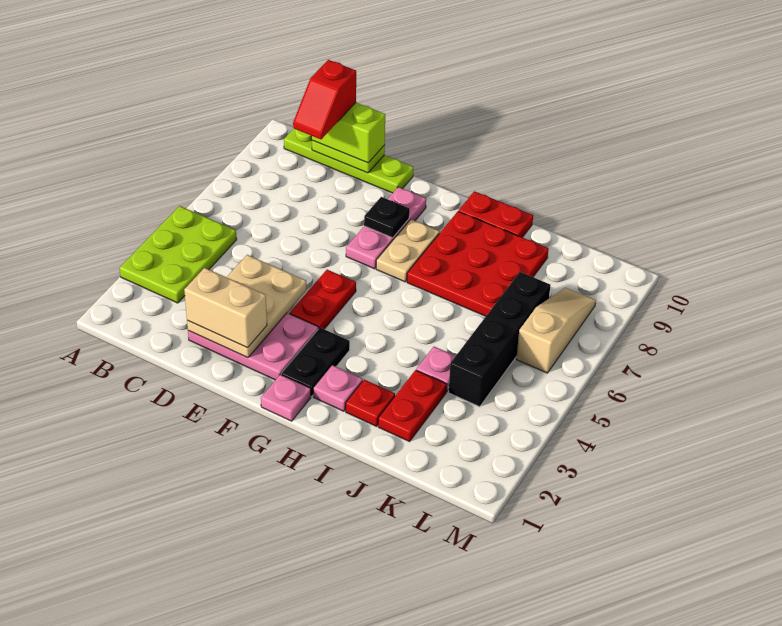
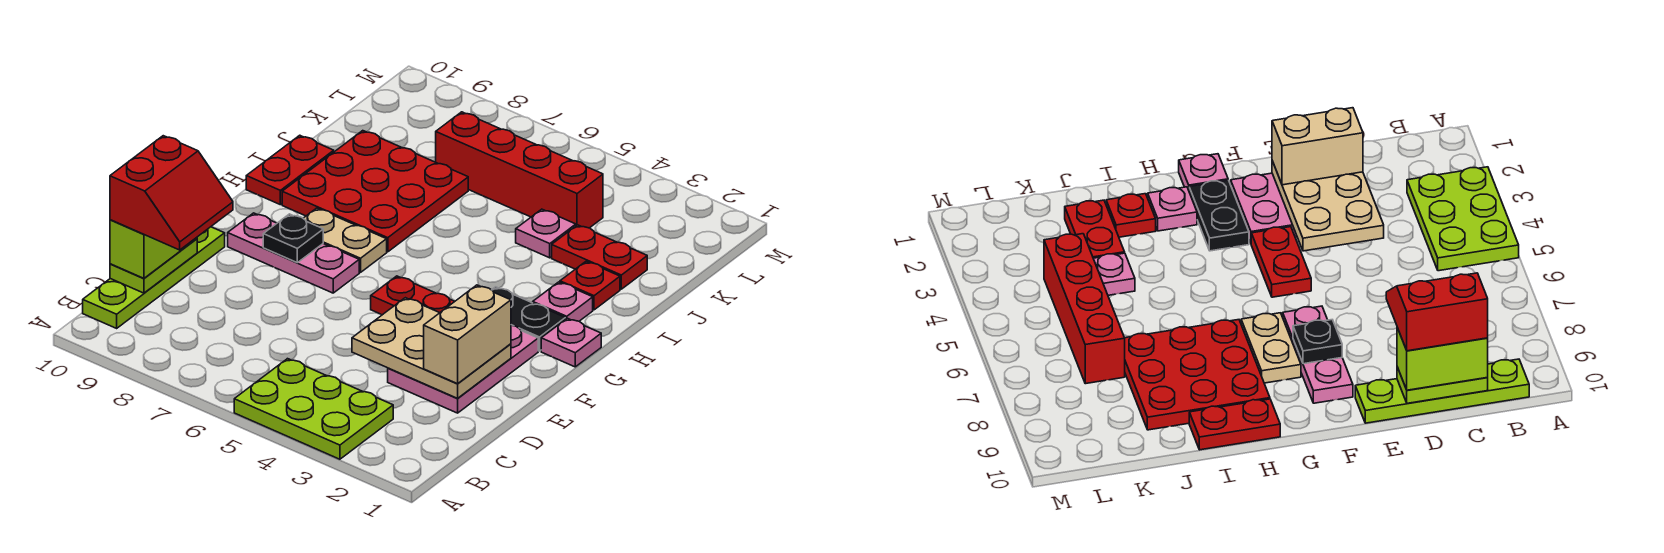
red slope C9:C10 level 4 top 10 -> red slope C9:D10 level 4 top 10
black brick K4:K7 level 1 -> red brick K4:K7 level 1
tan slope L6:L8 level 1 top 6 -> none

